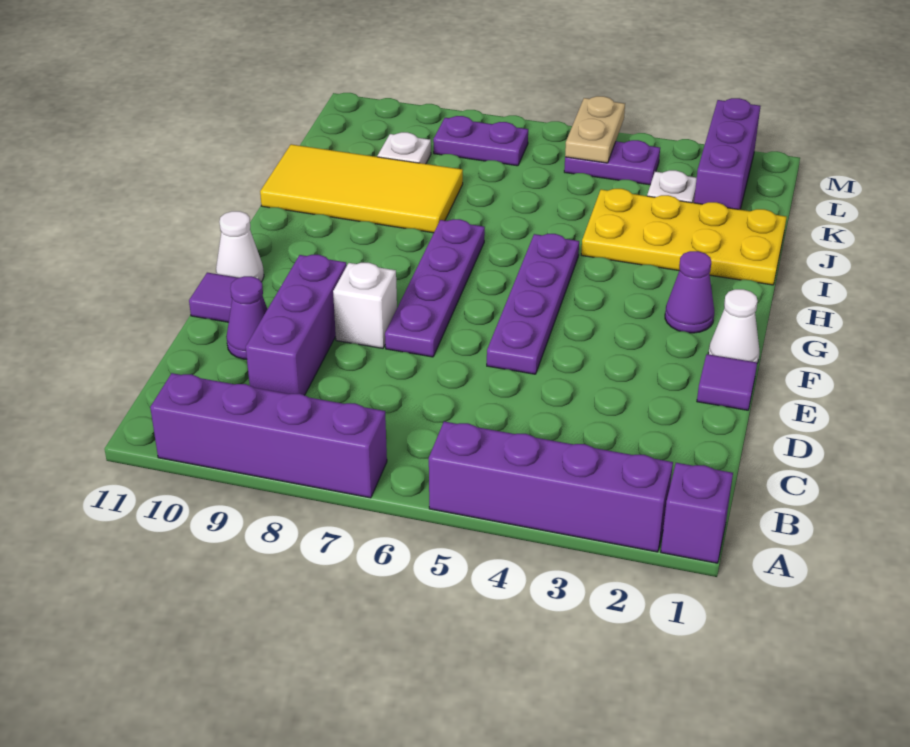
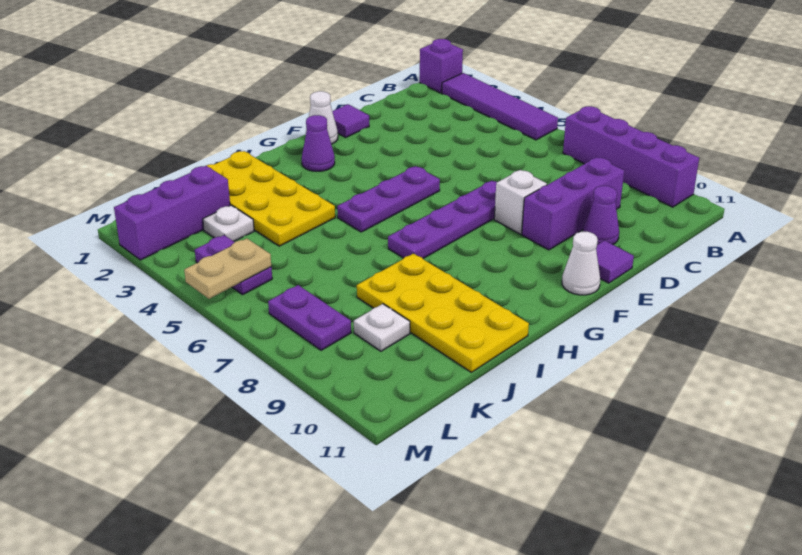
purple brick A2:A5 level 1 -> purple tile A2:A5 level 1
purple plate E5:H5 level 1 -> purple plate F5:H5 level 1
yellow tile I8:J11 level 1 -> yellow plate I8:J11 level 1

